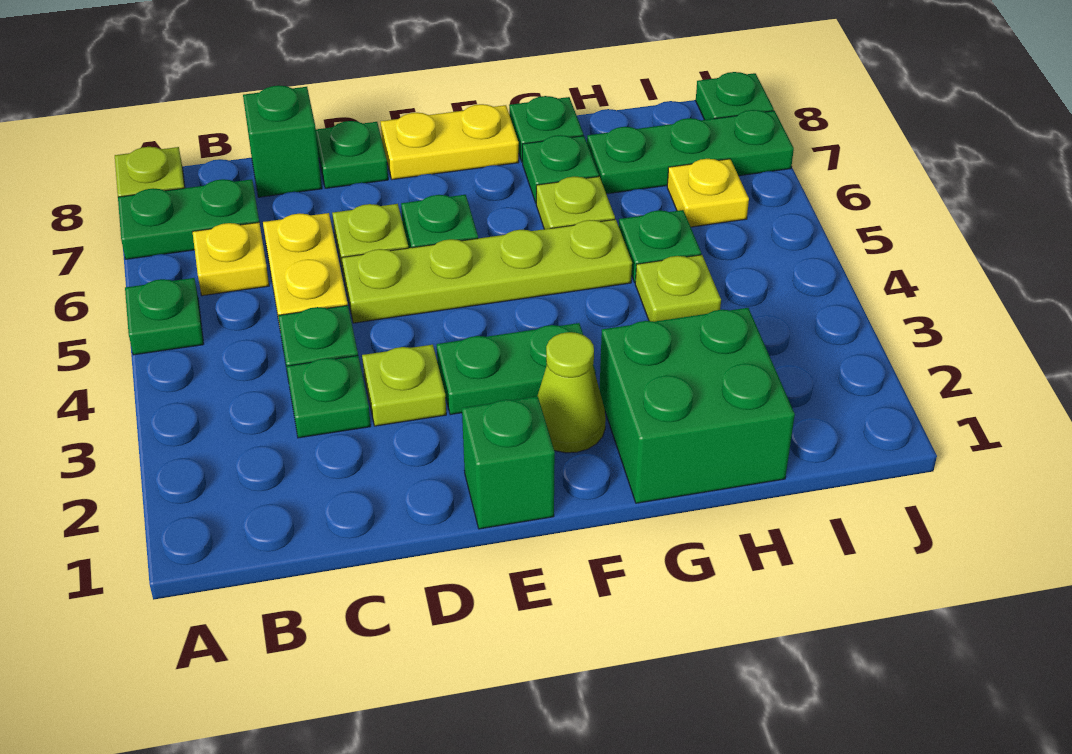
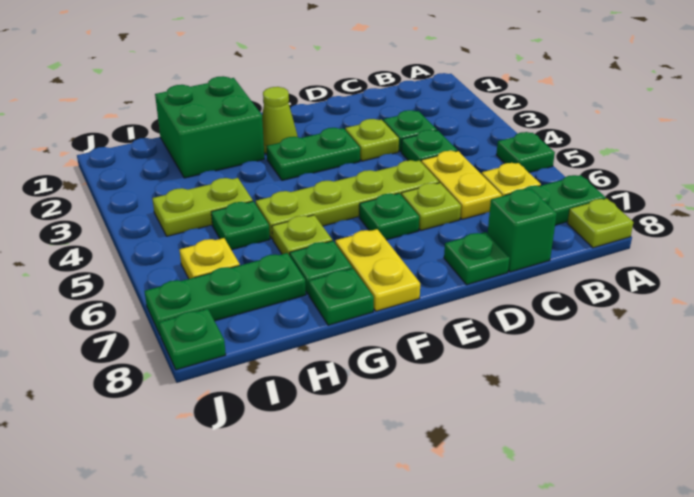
green brick E1 level 1 -> none
yellow plate E8:F8 level 1 -> yellow plate F7:F8 level 1
lime plate H4 level 1 -> lime plate H4:I4 level 1

